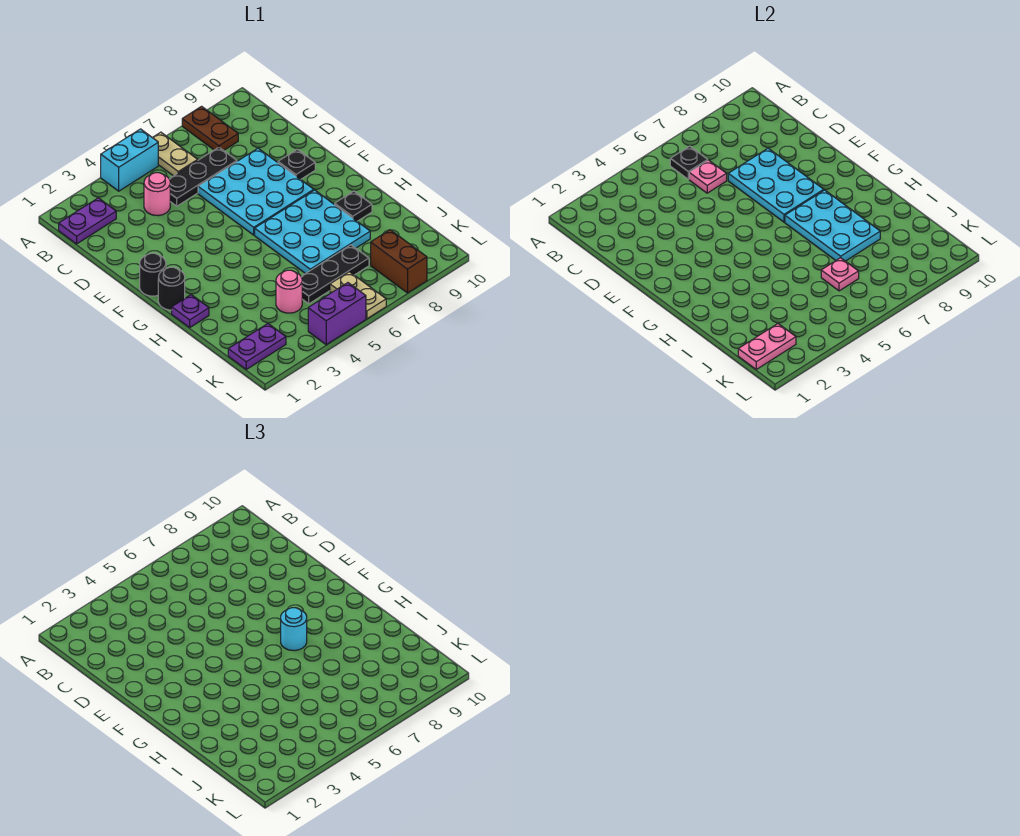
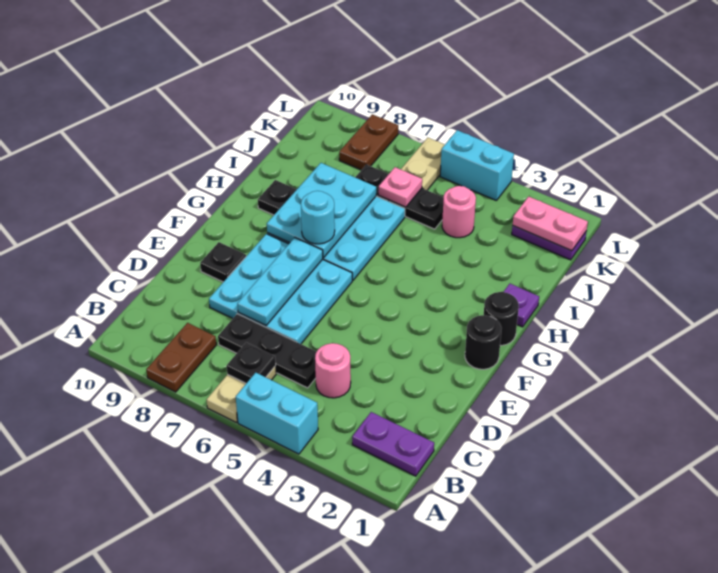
pink plate C6 level 2 -> none
cyan plate D7:F8 level 2 -> cyan plate D7:F7 level 2
brown brick K8:L8 level 1 -> brown plate K8:L8 level 1
purple brick L4:L5 level 1 -> cyan brick L4:L5 level 1

